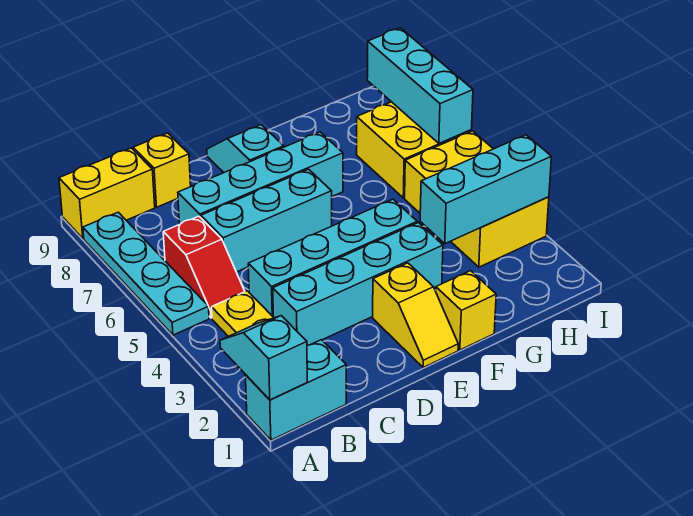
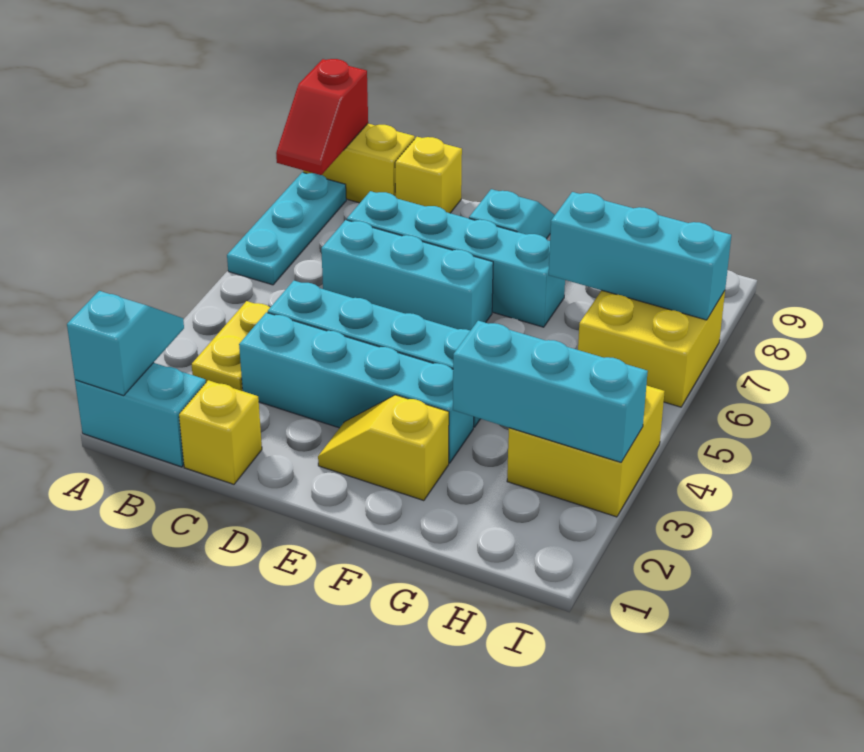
cyan plate A5:A8 level 1 -> cyan plate A6:A8 level 1
red slope B5:B6 level 1 top 6 -> red slope A8:A9 level 2 top 9
yellow slope E1:E2 level 1 top 2 -> yellow slope E2:F2 level 1 top F
yellow brick F1 level 1 -> yellow brick C1 level 1
yellow brick H3:I5 level 1 -> yellow brick H3:I4 level 1
cyan brick I6:I8 level 2 -> cyan brick G7:I7 level 2

